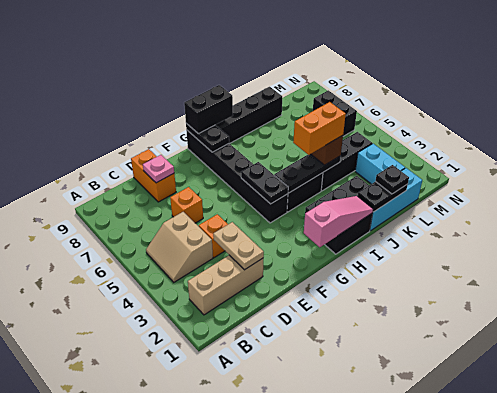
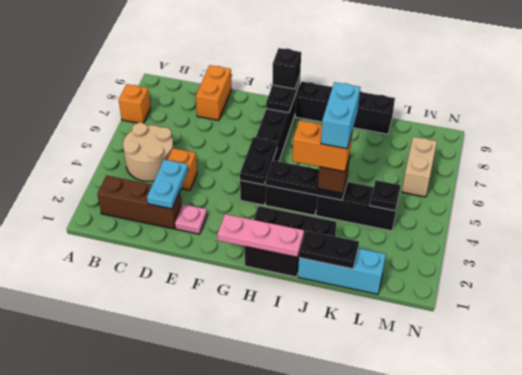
tan brick B2:D2 level 1 -> brown brick B2:D2 level 1
tan slope B4:C5 level 1 top C -> tan round brick B4:C5 level 1
tan plate D2:D3 level 2 -> cyan plate D2:D3 level 2
orange brick D6 level 1 -> orange brick A7 level 1
pink plate D8 level 2 -> pink plate E2 level 1
pink slope G1:I1 level 2 top G -> pink plate G1:I1 level 2
black brick G9:H9 level 3 -> black brick G9 level 3
black plate K1 level 3 -> black plate L4 level 2
cyan brick L2:L3 level 1 -> cyan brick J4:J5 level 5
black brick M6:M7 level 1 -> tan brick M6:M7 level 1

